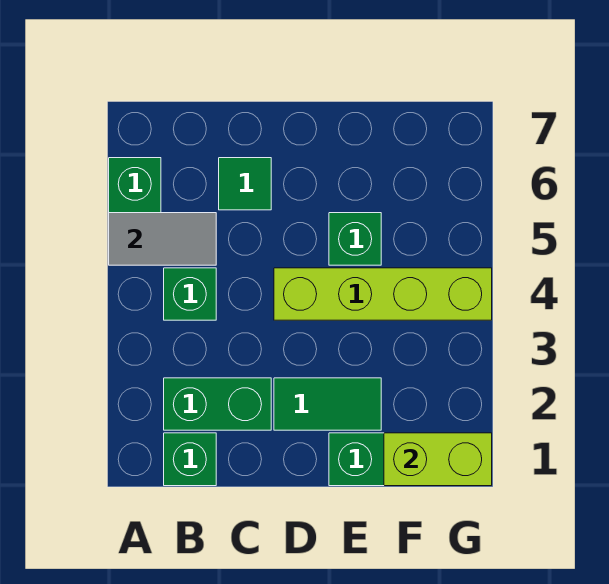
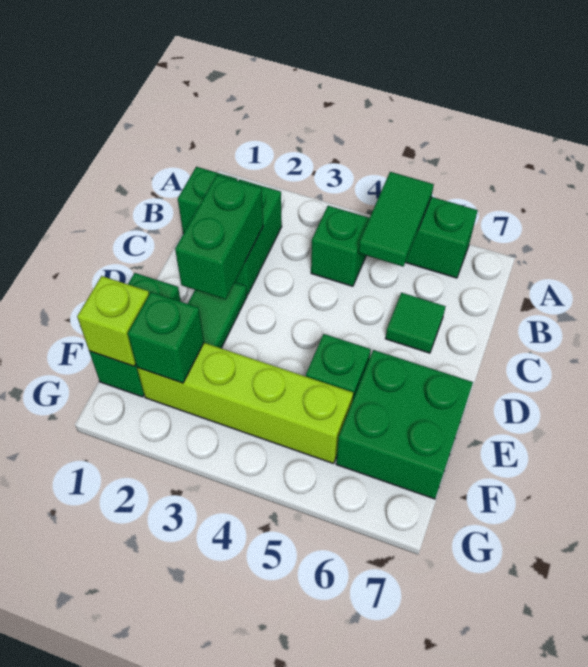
grey tile A5:B5 level 2 -> green tile A5:B5 level 2
none -> green brick C2:D2 level 2
lime brick D4:G4 level 1 -> lime brick F2:F5 level 1
none -> green brick E6:F7 level 1
lime brick F1:G1 level 2 -> lime brick F1 level 2
none -> green brick F2 level 2

